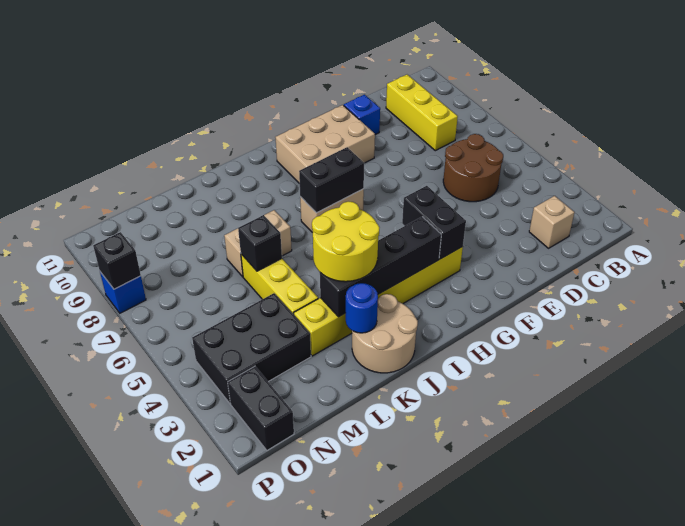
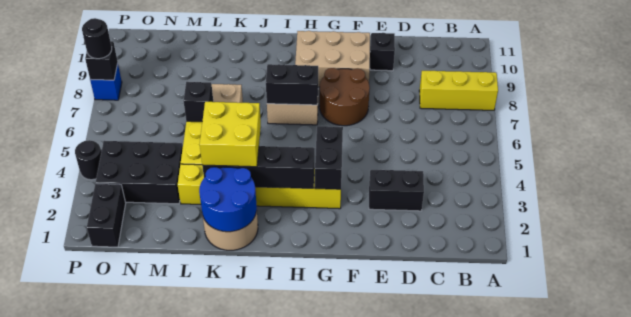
tan brick C2 level 1 -> none
brown round brick C5:D6 level 1 -> brown round brick F7:G8 level 1
yellow brick C8:C10 level 1 -> yellow brick A8:C8 level 1
none -> black brick D3:E3 level 1
blue brick E10 level 1 -> black brick E10 level 1
yellow round brick J3:K4 level 3 -> yellow brick J3:K4 level 3
blue round brick K2 level 2 -> blue round brick J1:K2 level 2
none -> black round brick P4 level 1
none -> black round brick P8 level 3

